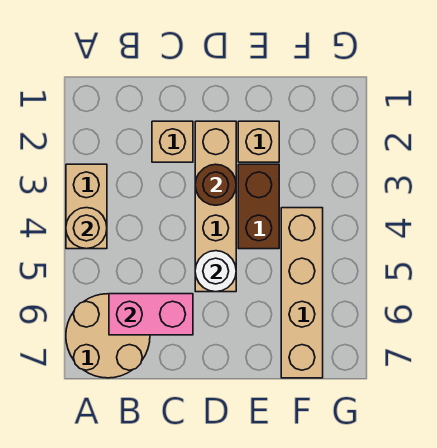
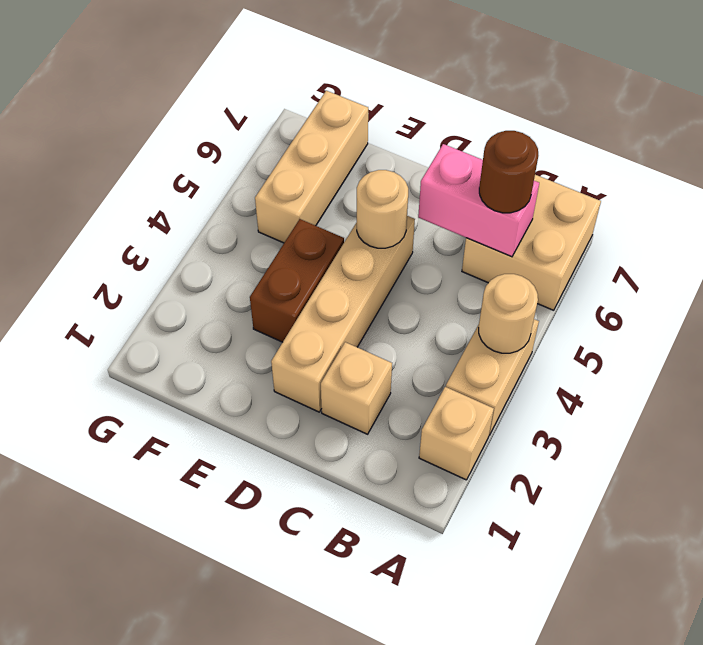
tan round brick A6:B7 level 1 -> tan brick A6:B7 level 1
brown round brick D3 level 2 -> brown round brick B6 level 3
white round brick D5 level 2 -> tan round brick D5 level 2
tan brick E2 level 1 -> tan brick A2 level 1
tan brick F4:F7 level 1 -> tan brick F5:F7 level 1

